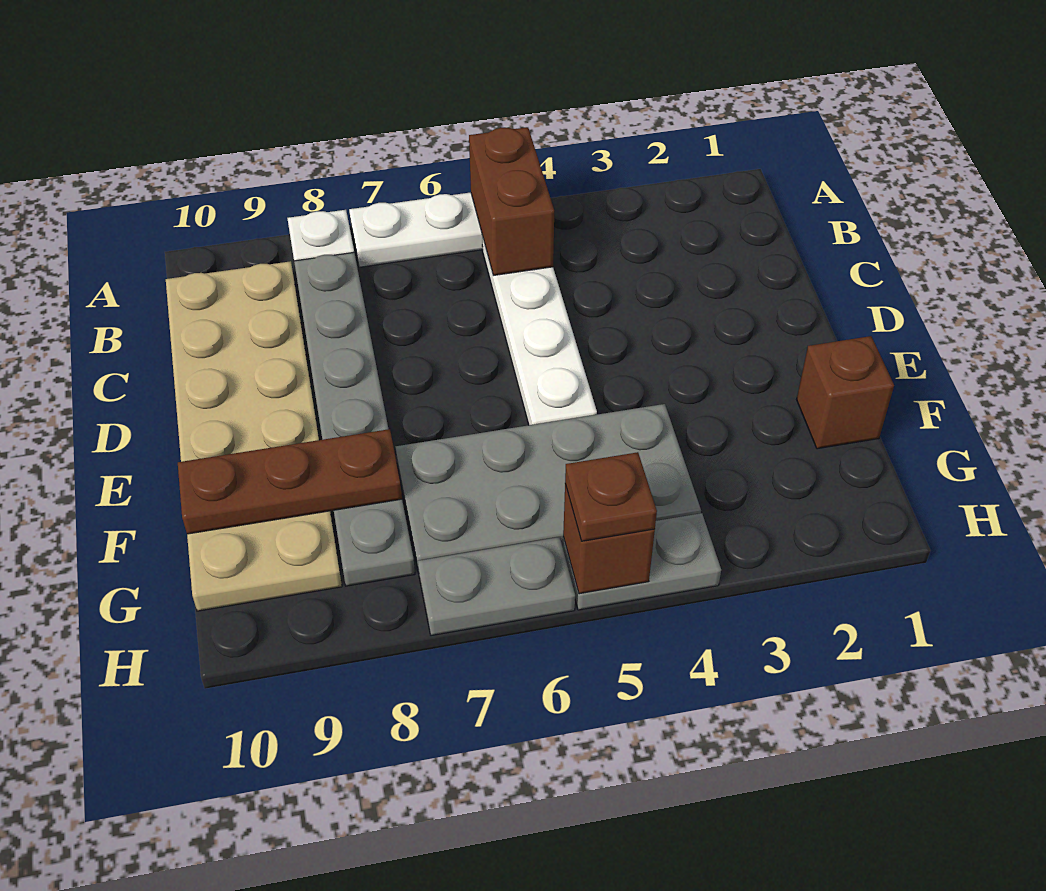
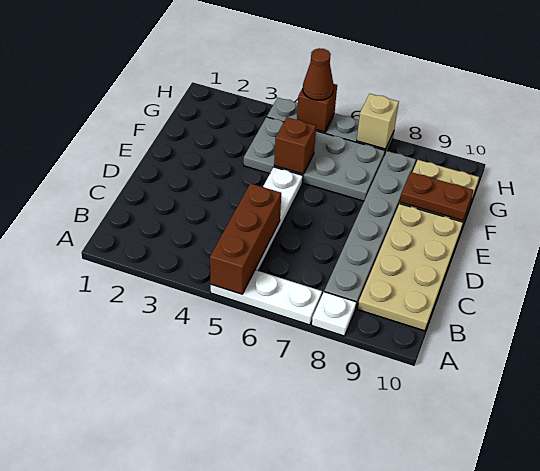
brown brick A5:B5 level 2 -> brown brick A5:C5 level 2
brown brick F1 level 1 -> brown brick F5 level 2
brown plate F8:F10 level 2 -> brown plate F9:F10 level 2
brown plate H5 level 3 -> brown cone H5 level 3
none -> tan brick H7 level 2

